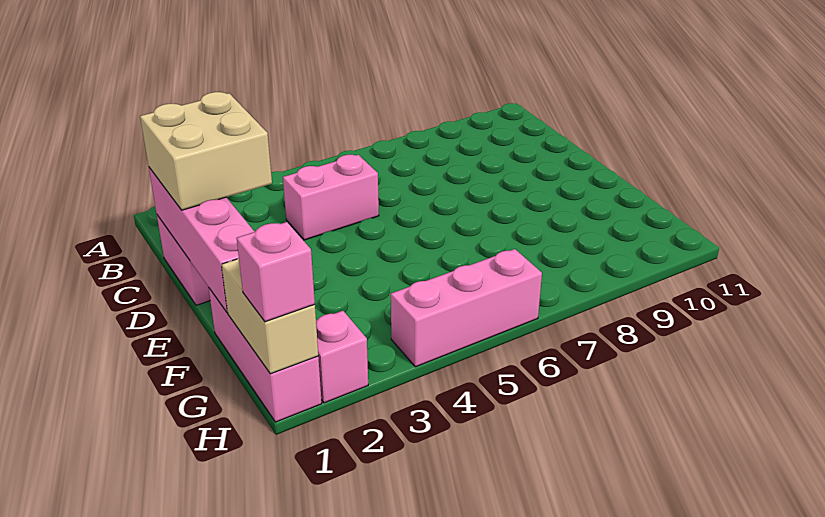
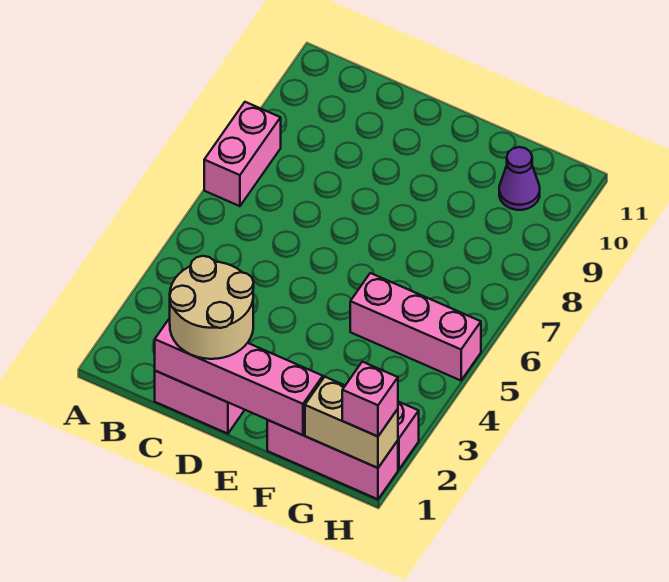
tan brick C1:D2 level 3 -> tan round brick C1:D2 level 3
pink brick C4:C5 level 1 -> pink brick A7:A8 level 1
none -> purple cone G10 level 1
pink brick H4:H6 level 1 -> pink brick F5:H5 level 1

